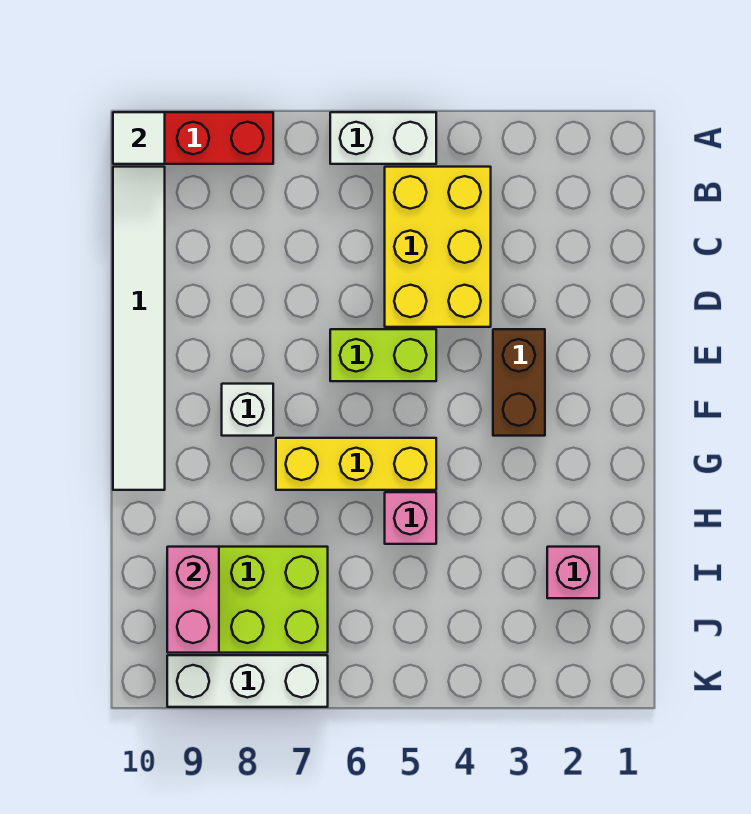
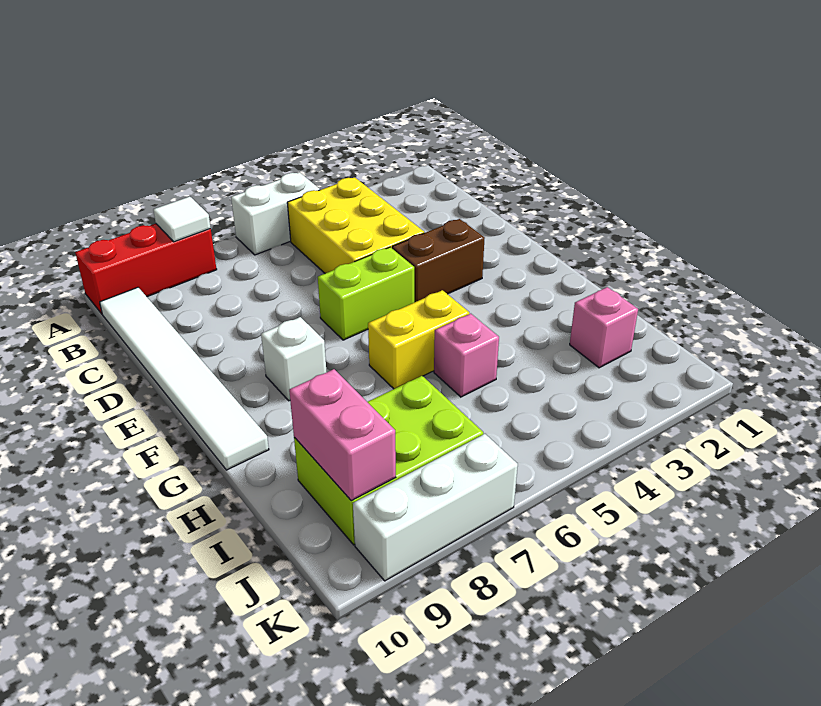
white tile A10 level 2 -> white tile A8 level 2
brown brick E3:F3 level 1 -> brown brick E3:E4 level 1
yellow brick G5:G7 level 1 -> yellow brick G5:G6 level 1

